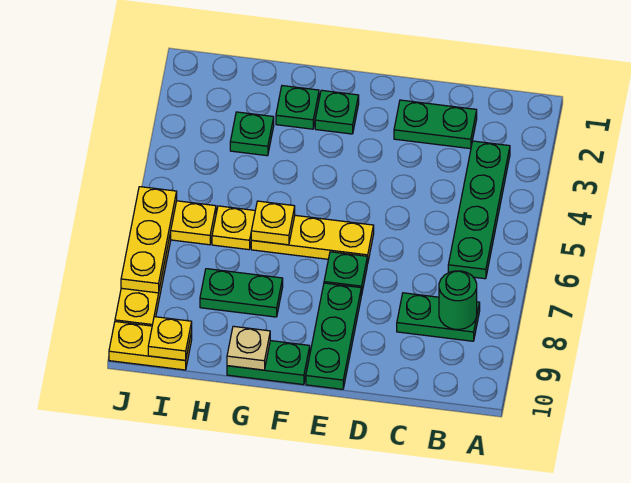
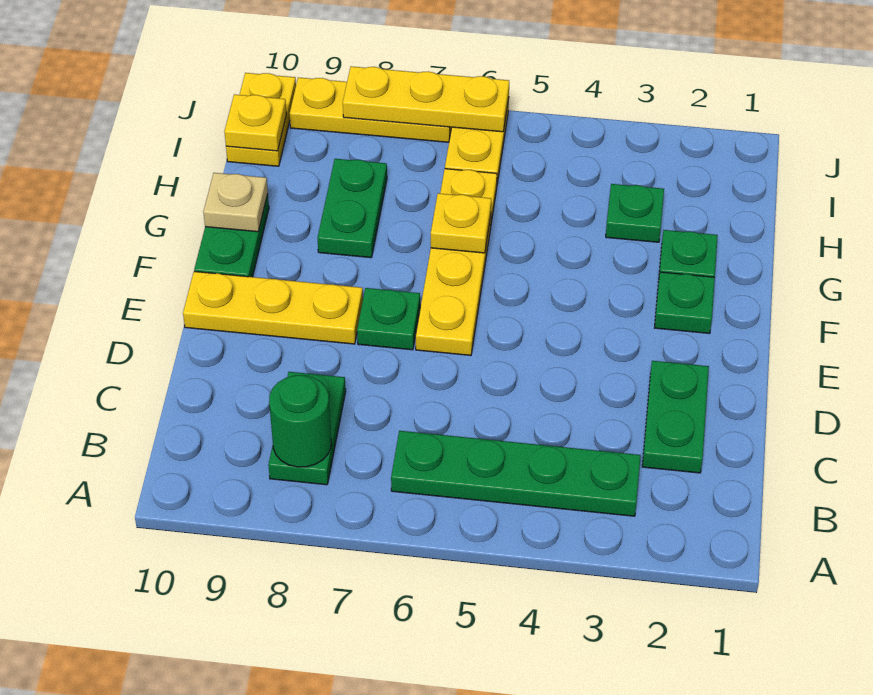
green plate E8:E10 level 1 -> yellow plate E8:E10 level 1

